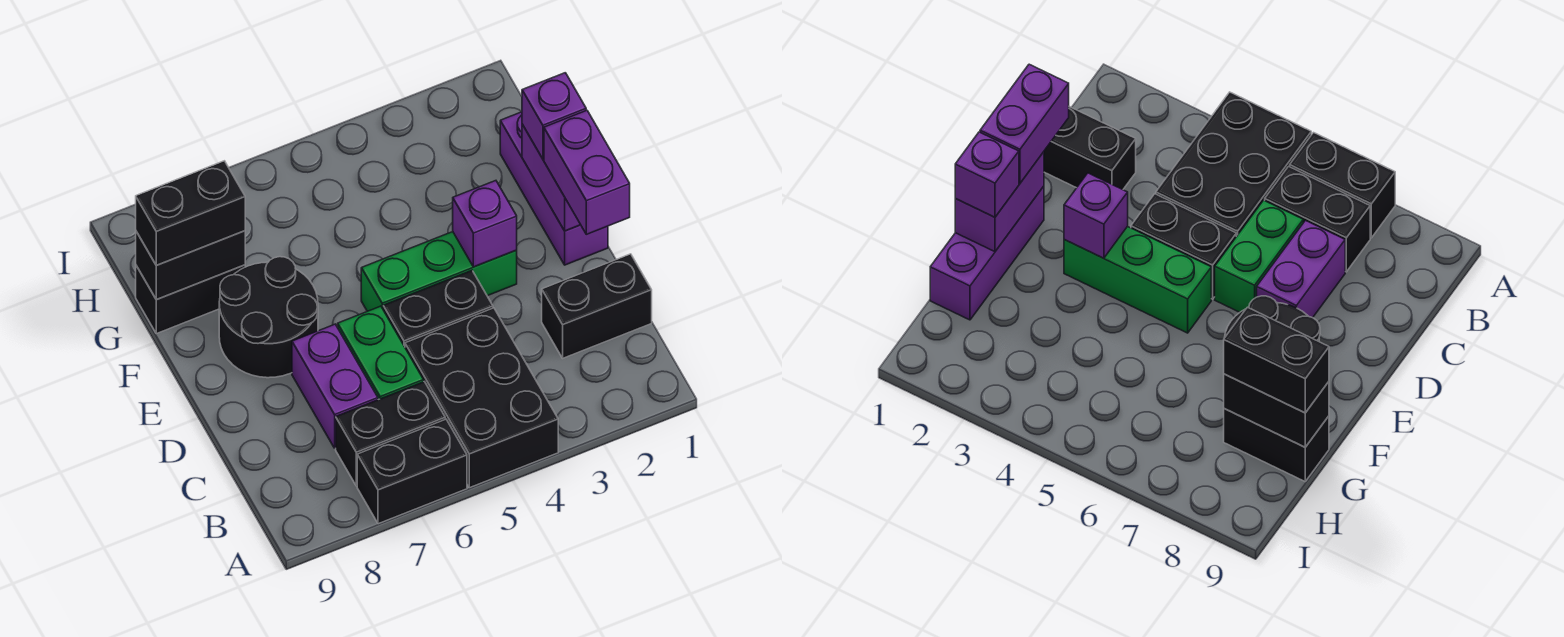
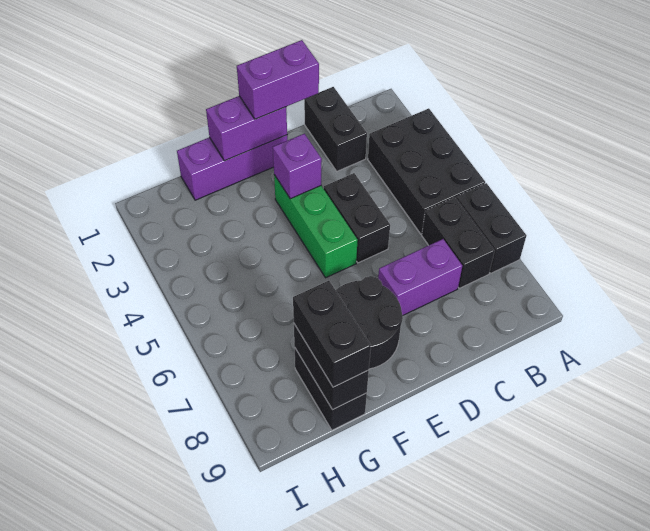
black brick A4:C5 level 1 -> black brick A3:B5 level 1
green brick C6:D6 level 1 -> none
purple brick F1 level 3 -> none

